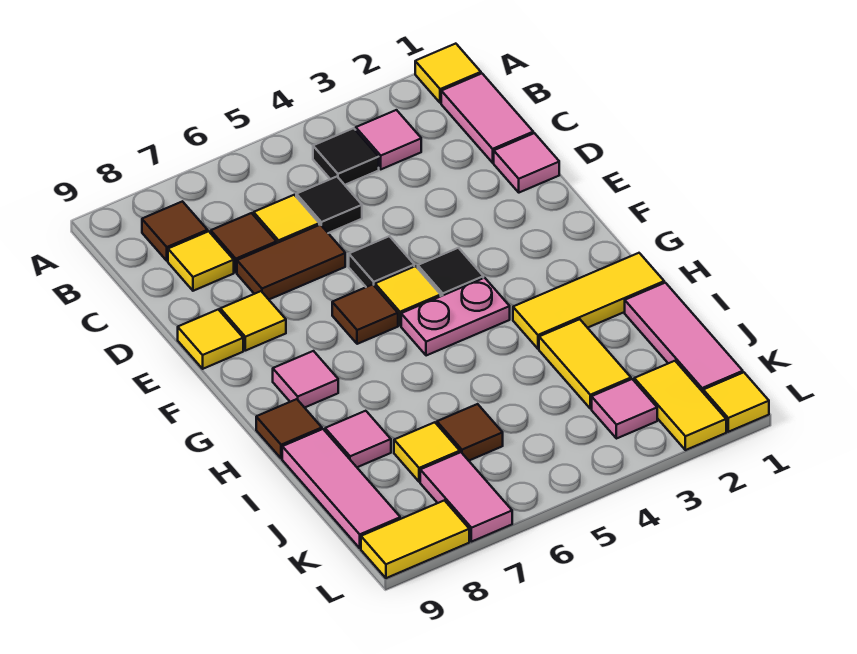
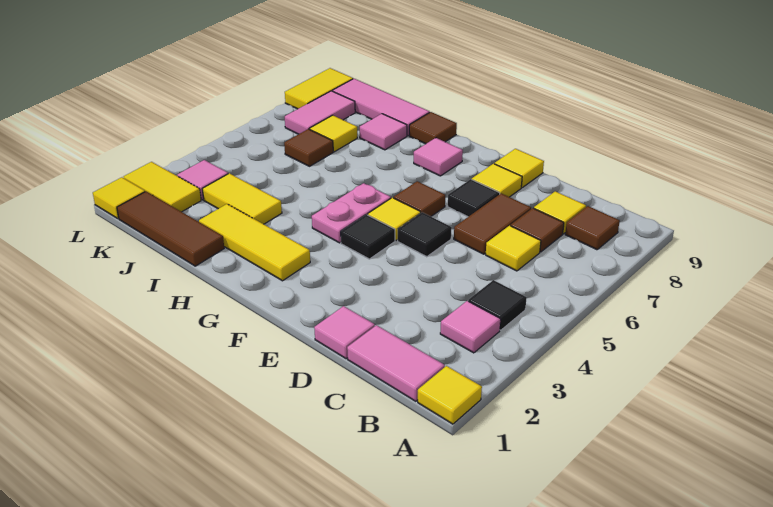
black tile C5 level 1 -> black tile E7 level 1
yellow tile H1:H3 level 1 -> yellow tile G2:I2 level 1
pink tile I1:K1 level 1 -> brown tile I1:K1 level 1
pink tile K7:L7 level 1 -> pink tile K7:K8 level 1

